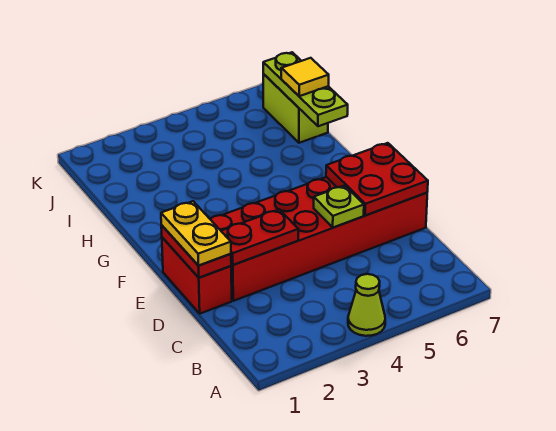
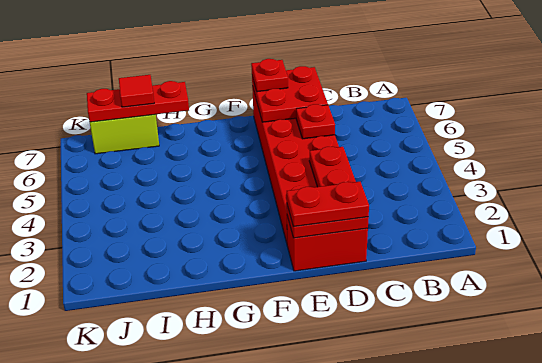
lime cone A4 level 1 -> none
yellow plate D1:E1 level 3 -> red plate D1:E1 level 3
lime plate D5 level 2 -> red plate D5 level 2
none -> red plate E7 level 3
lime plate H7:J7 level 2 -> red plate H7:J7 level 2
yellow tile I7 level 3 -> red tile I7 level 3

